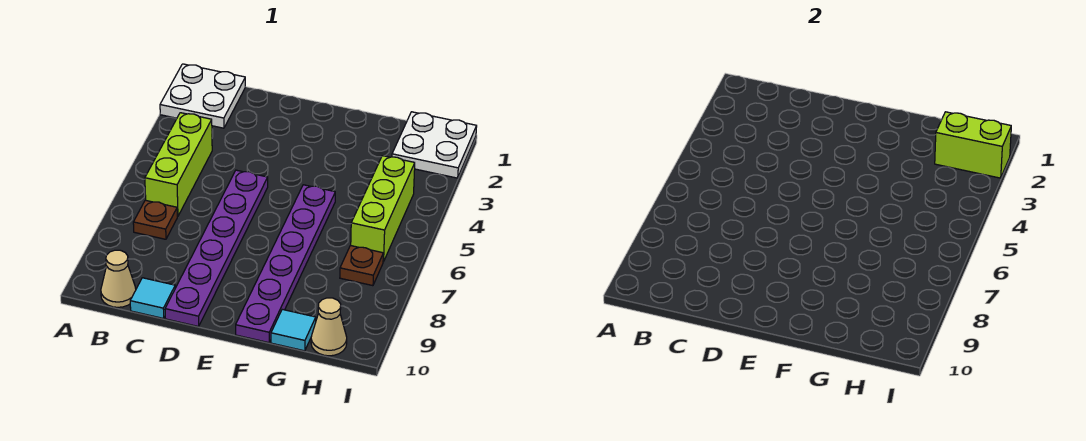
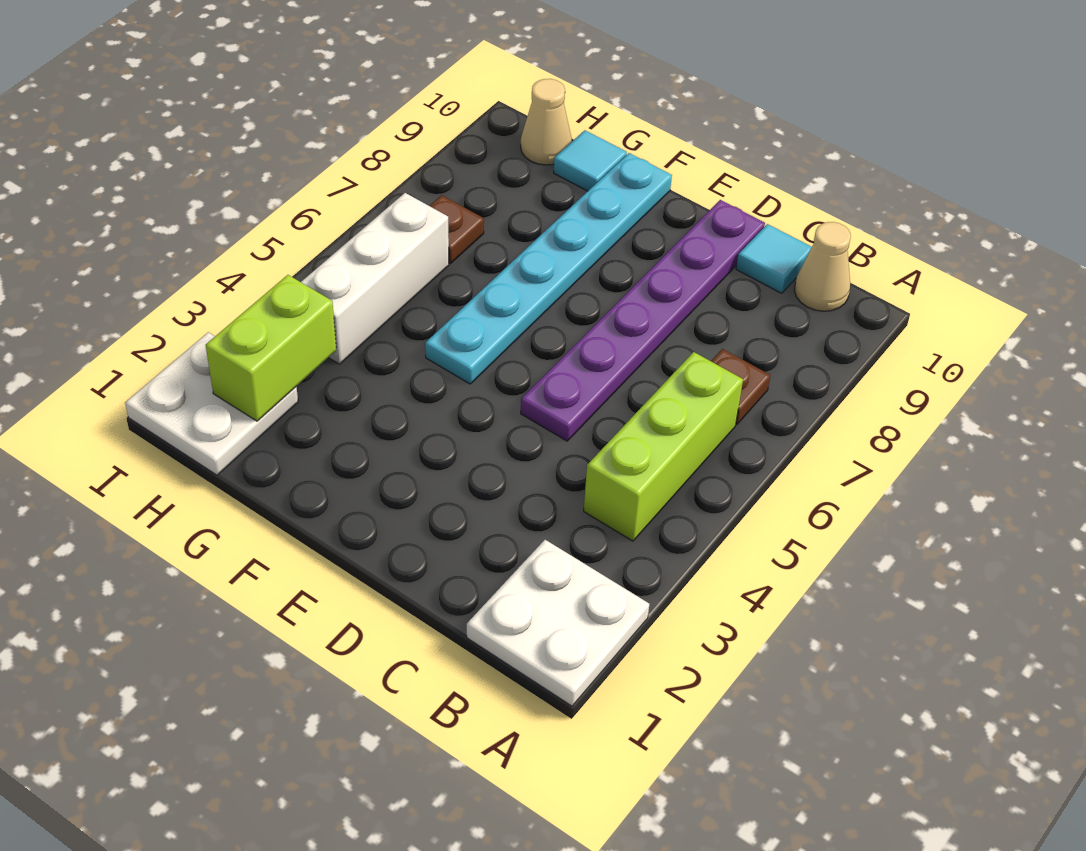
purple plate F5:F10 level 1 -> cyan plate F5:F10 level 1
lime brick H2:I2 level 2 -> lime brick H2:H3 level 2
lime brick H4:H6 level 1 -> white brick H4:H6 level 1

